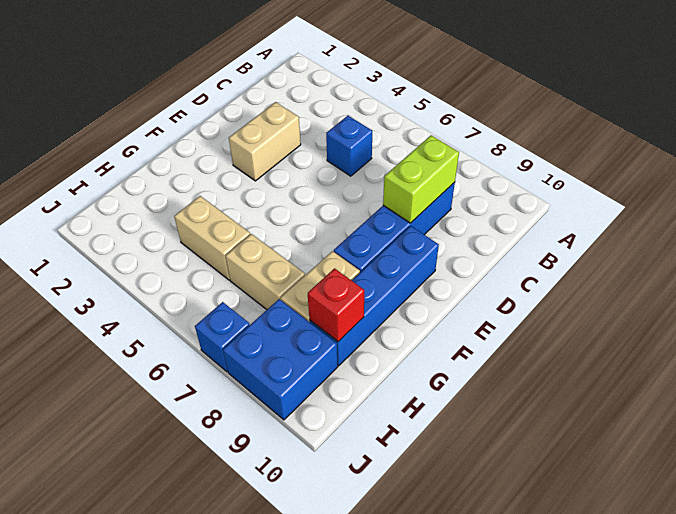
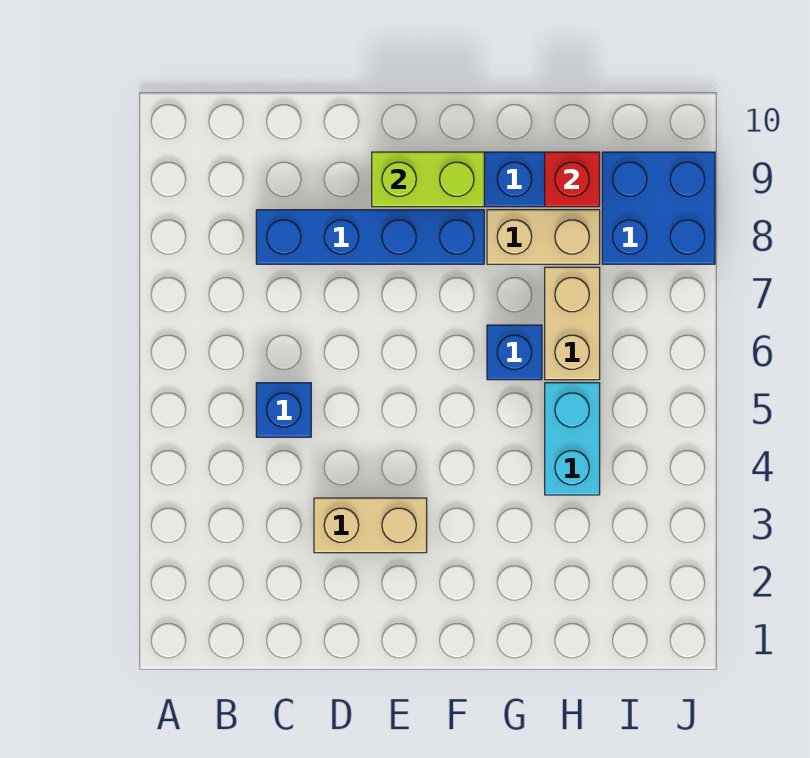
lime brick C8:D8 level 2 -> lime brick E9:F9 level 2
tan brick H4:H5 level 1 -> cyan brick H4:H5 level 1
blue brick J7 level 1 -> blue brick G6 level 1

